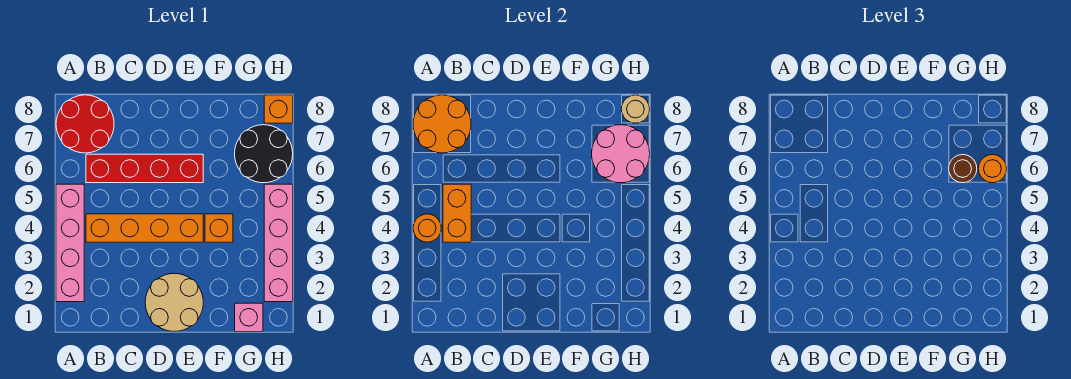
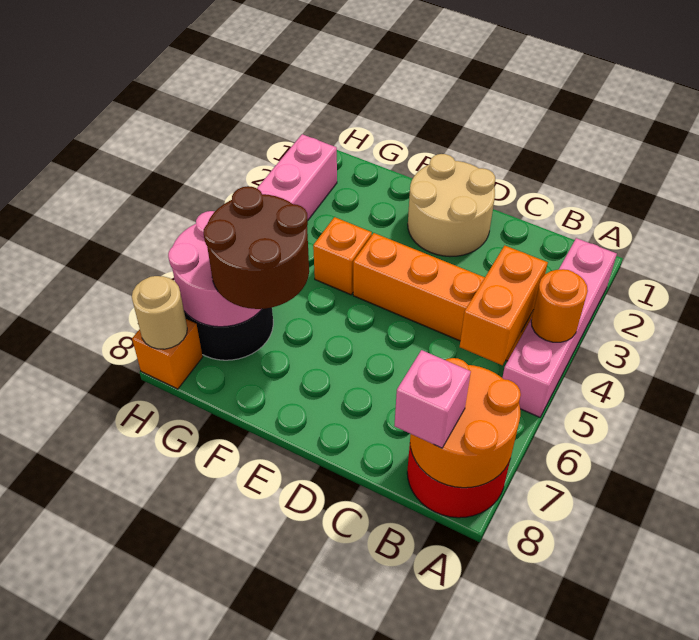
red brick B6:E6 level 1 -> none
pink brick G1 level 1 -> pink brick B8 level 3
brown round brick G6 level 3 -> brown round brick F6:G7 level 3
orange round brick H6 level 3 -> none

